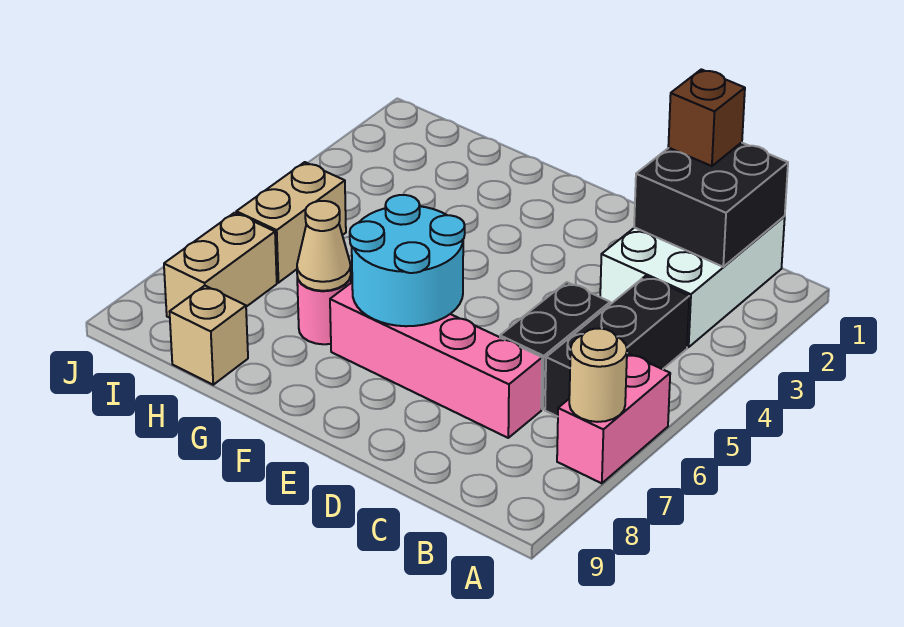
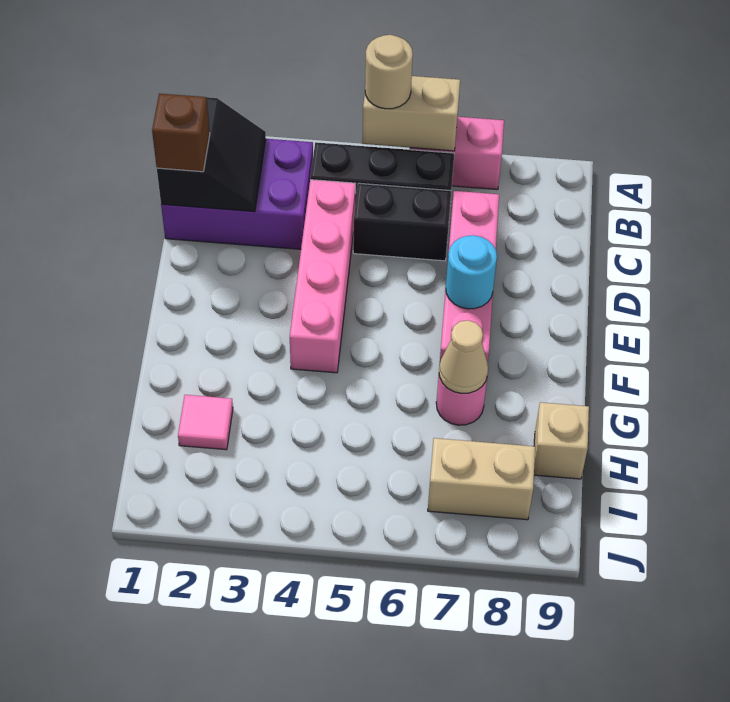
tan round brick A7 level 2 -> tan round brick A5 level 3
white brick B1:C3 level 1 -> purple brick B1:C3 level 1
black brick B1:C2 level 2 -> black slope B1:C2 level 2 top 1
none -> pink brick C4:F4 level 1
cyan round brick E6:F7 level 2 -> cyan round brick E7 level 2
none -> pink tile H2 level 1
tan brick I5:I6 level 1 -> tan brick A5:A6 level 2

